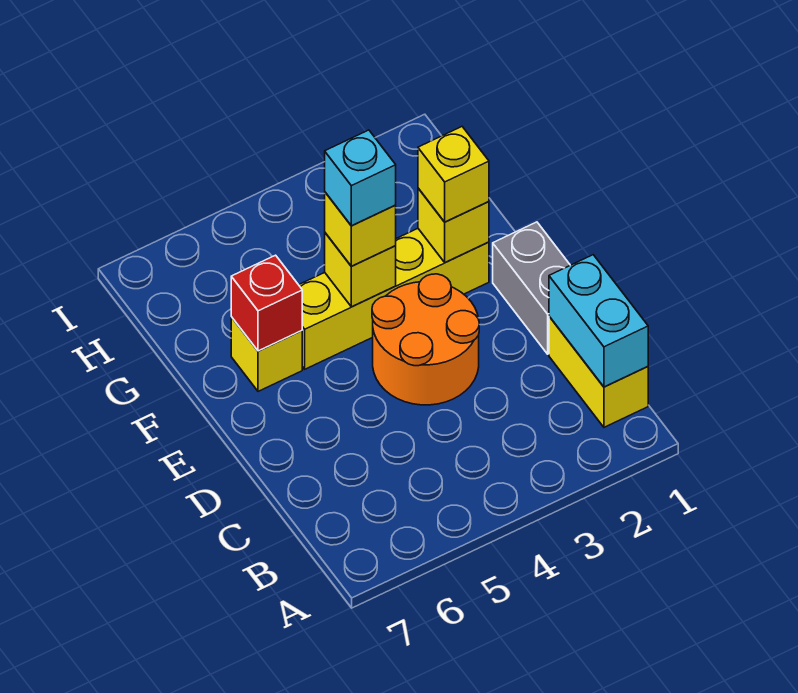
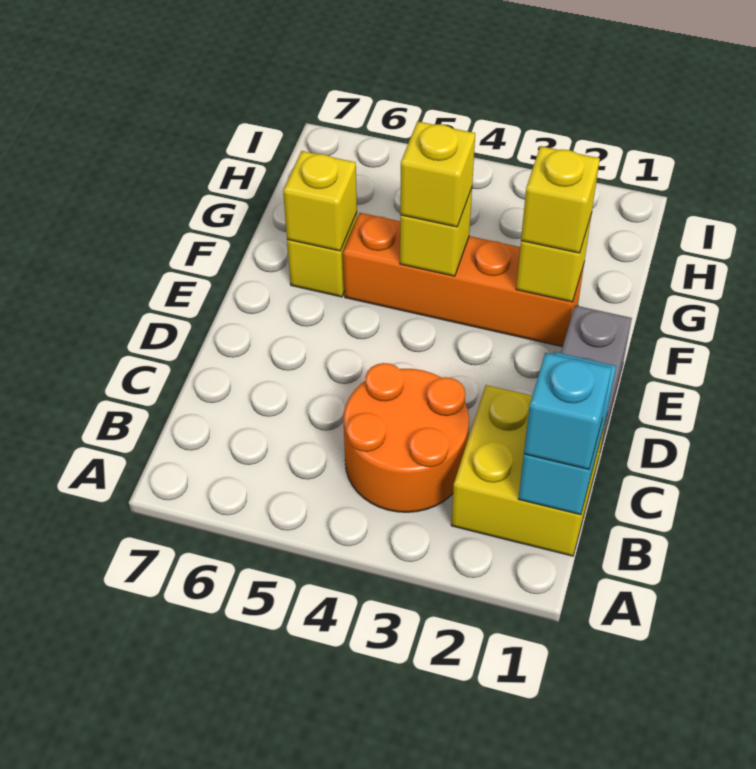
yellow brick B1:C1 level 1 -> yellow brick B1:C2 level 1
orange round brick D3:E4 level 1 -> orange round brick B3:C4 level 1
yellow brick F2:F5 level 1 -> orange brick F2:F5 level 1
cyan brick F4 level 4 -> cyan brick B1 level 3
red brick F6 level 2 -> yellow brick F6 level 2

